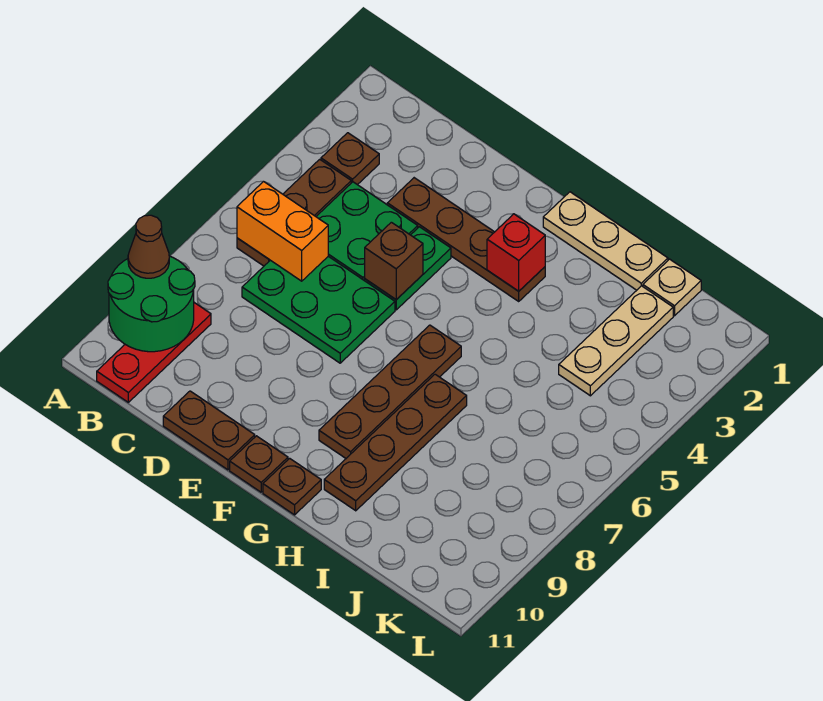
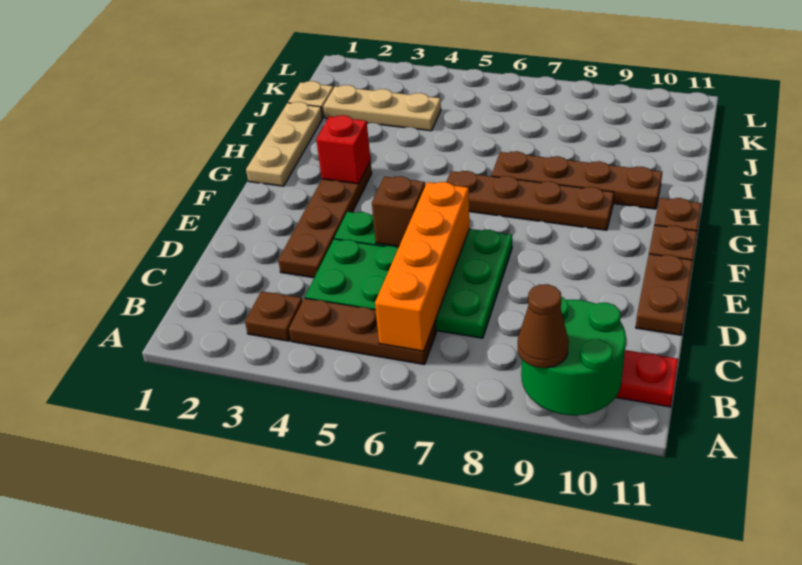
orange brick B6:C6 level 2 -> orange brick B6:E6 level 2

